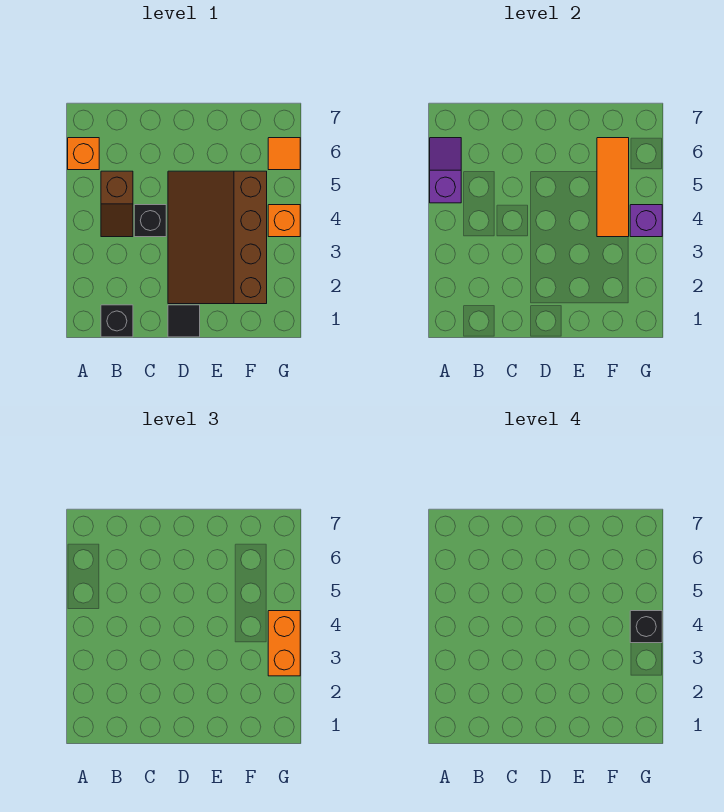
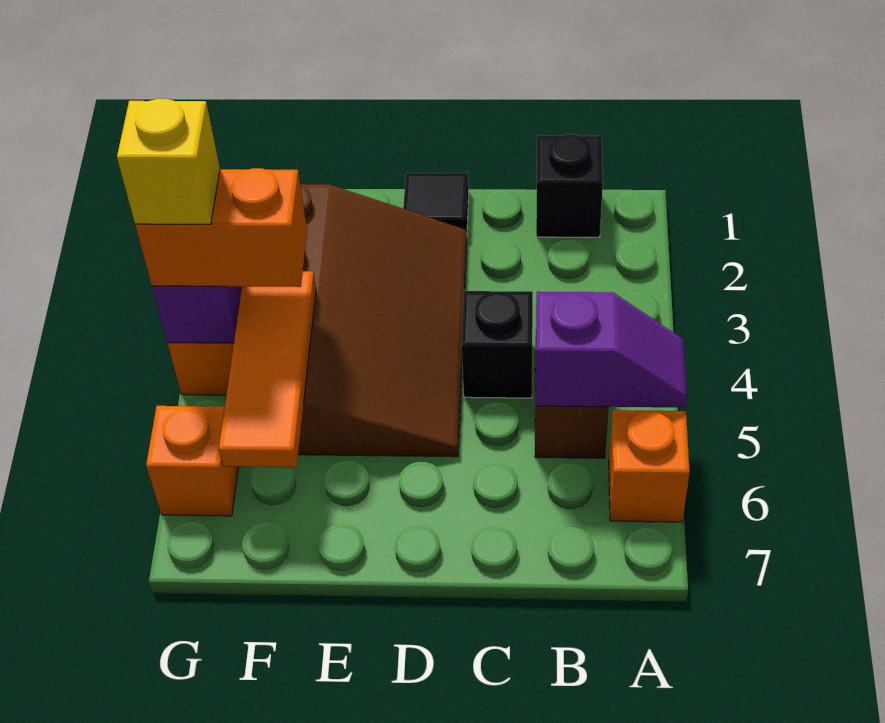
purple slope A5:A6 level 2 top 5 -> purple slope A5:B5 level 2 top B
orange brick G3:G4 level 3 -> orange brick F4:G4 level 3
black brick G4 level 4 -> yellow brick G4 level 4
orange tile G6 level 1 -> orange brick G6 level 1

